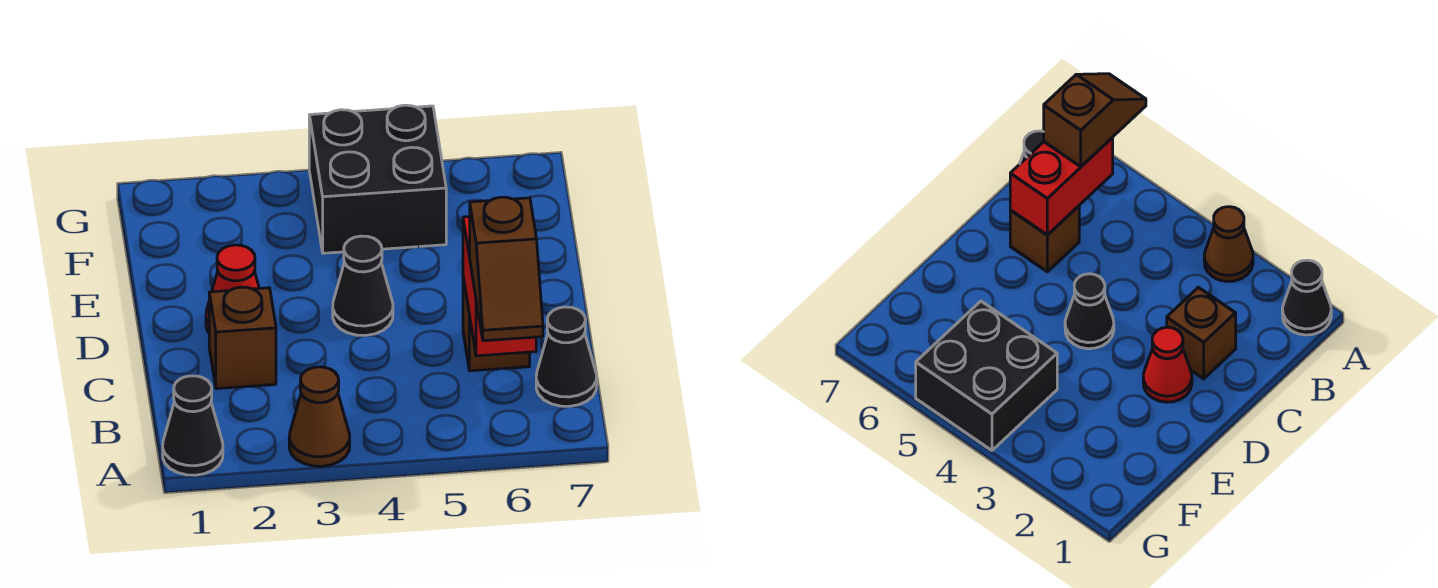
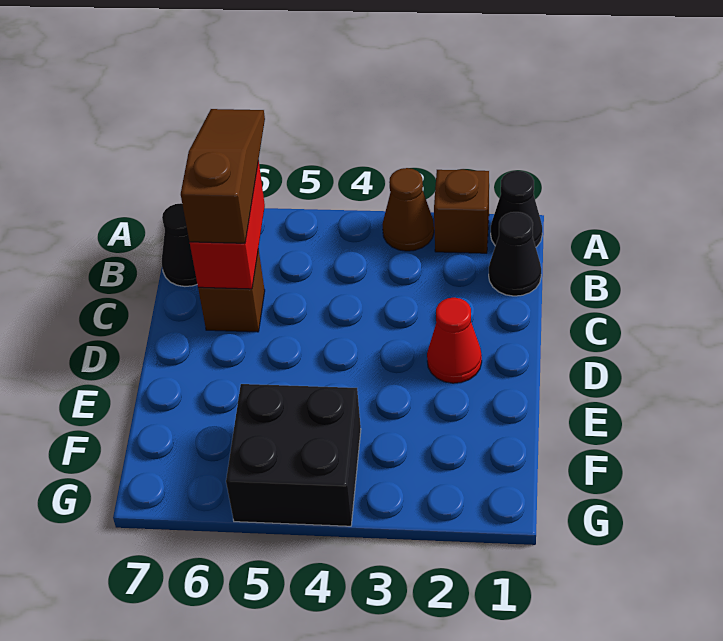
brown slope A6:B6 level 3 top B -> brown slope A6:C6 level 3 top C
brown brick C2 level 1 -> brown brick A2 level 1
black cone D4 level 1 -> black cone B1 level 1

